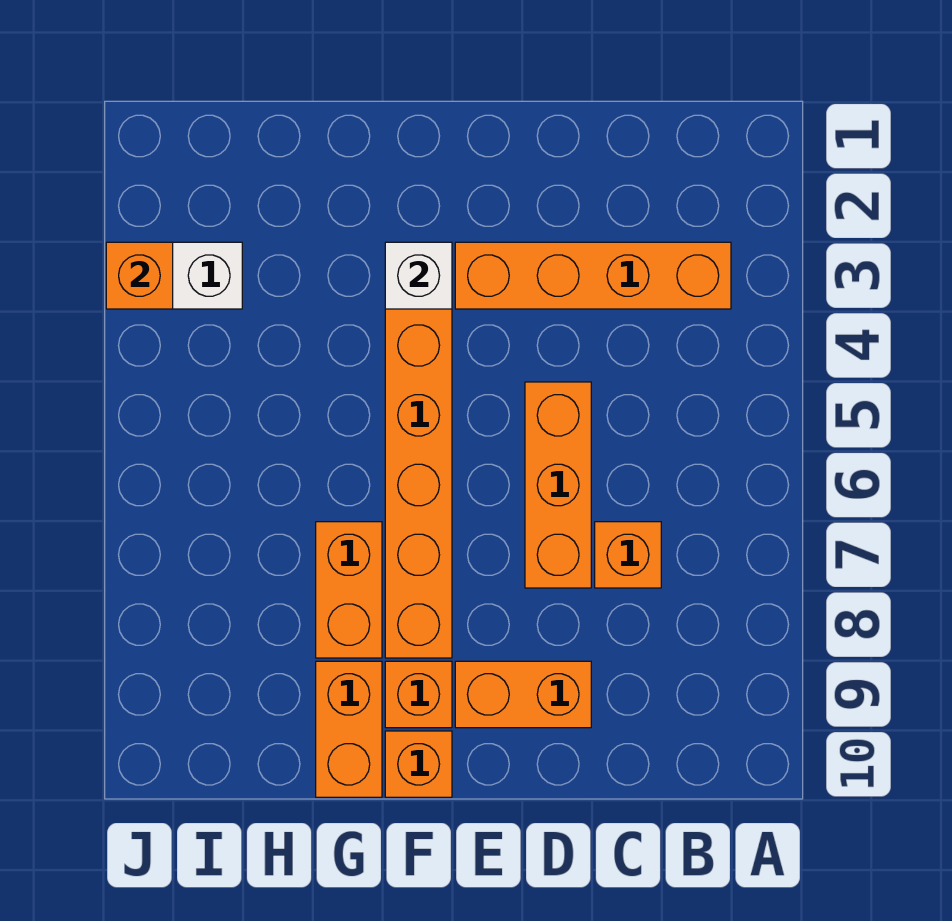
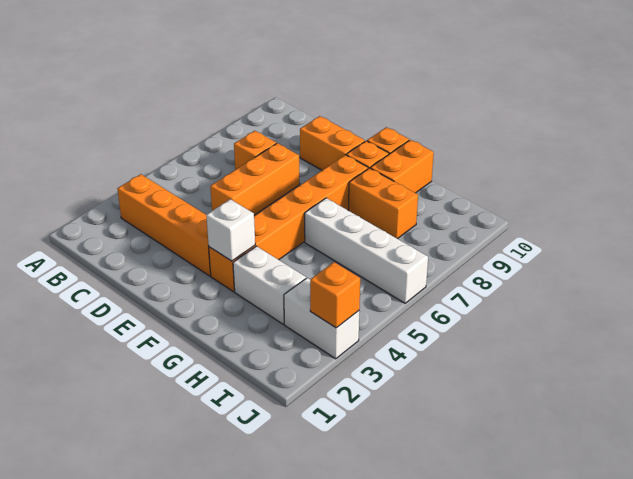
none -> white brick G3:H3 level 1
none -> white brick G6:J6 level 1
orange brick G7:G8 level 1 -> orange brick G8:H8 level 1

